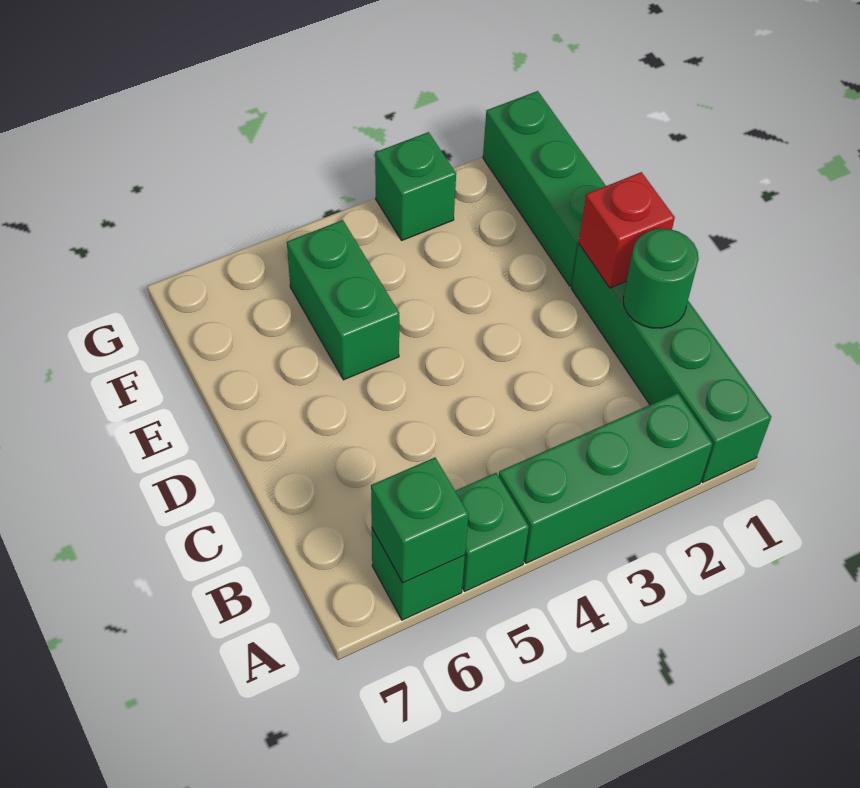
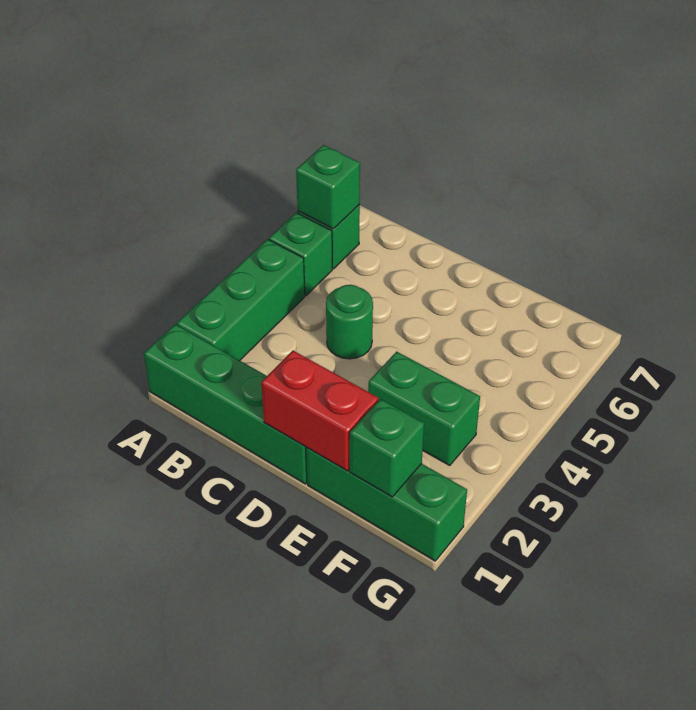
green round brick C1 level 2 -> green round brick C4 level 1
red brick D1 level 2 -> red brick D1:E1 level 2
green brick E5:F5 level 1 -> green brick E3:F3 level 1
green brick G3 level 1 -> green brick F1 level 2

